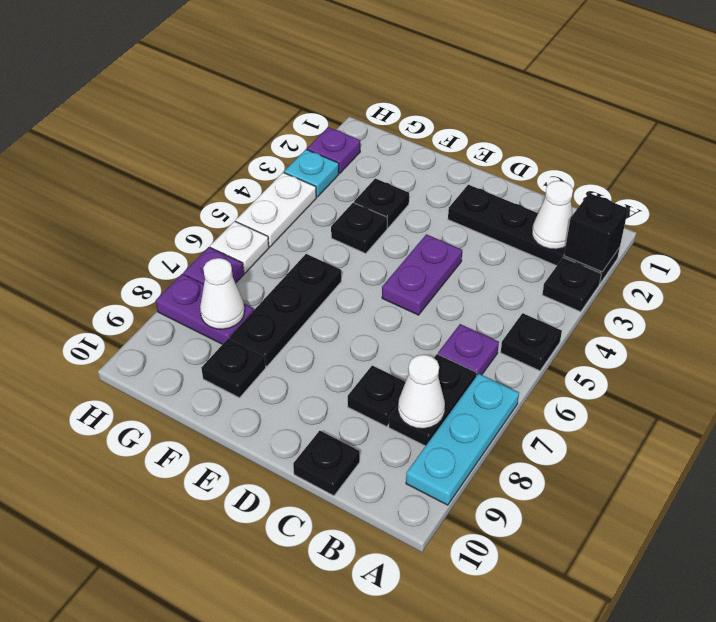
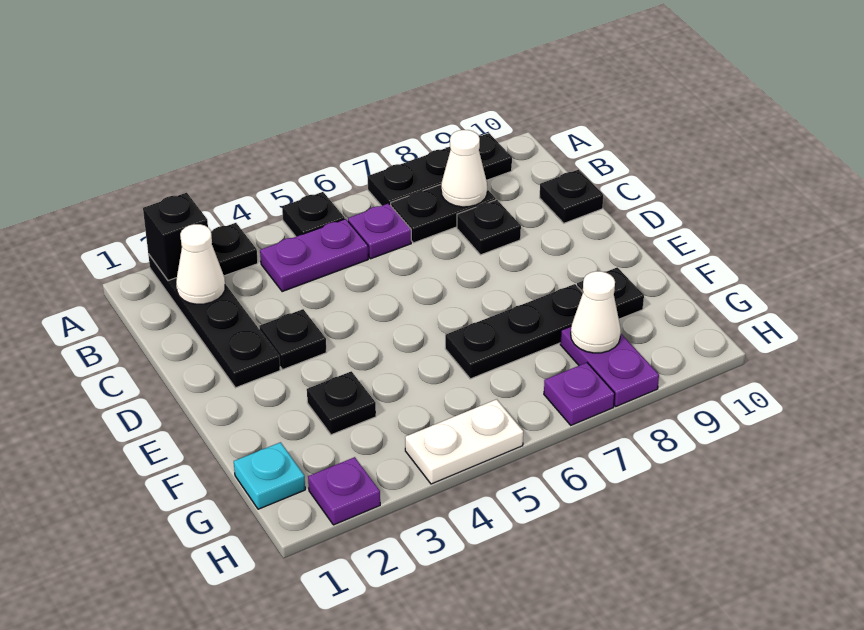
cyan plate A7:A9 level 1 -> black plate A7:A9 level 1
purple plate D4:D5 level 1 -> purple plate B4:B5 level 1
black plate F4 level 1 -> black plate D3 level 1
cyan plate H3 level 1 -> cyan plate G1 level 1
white plate H6 level 1 -> none

